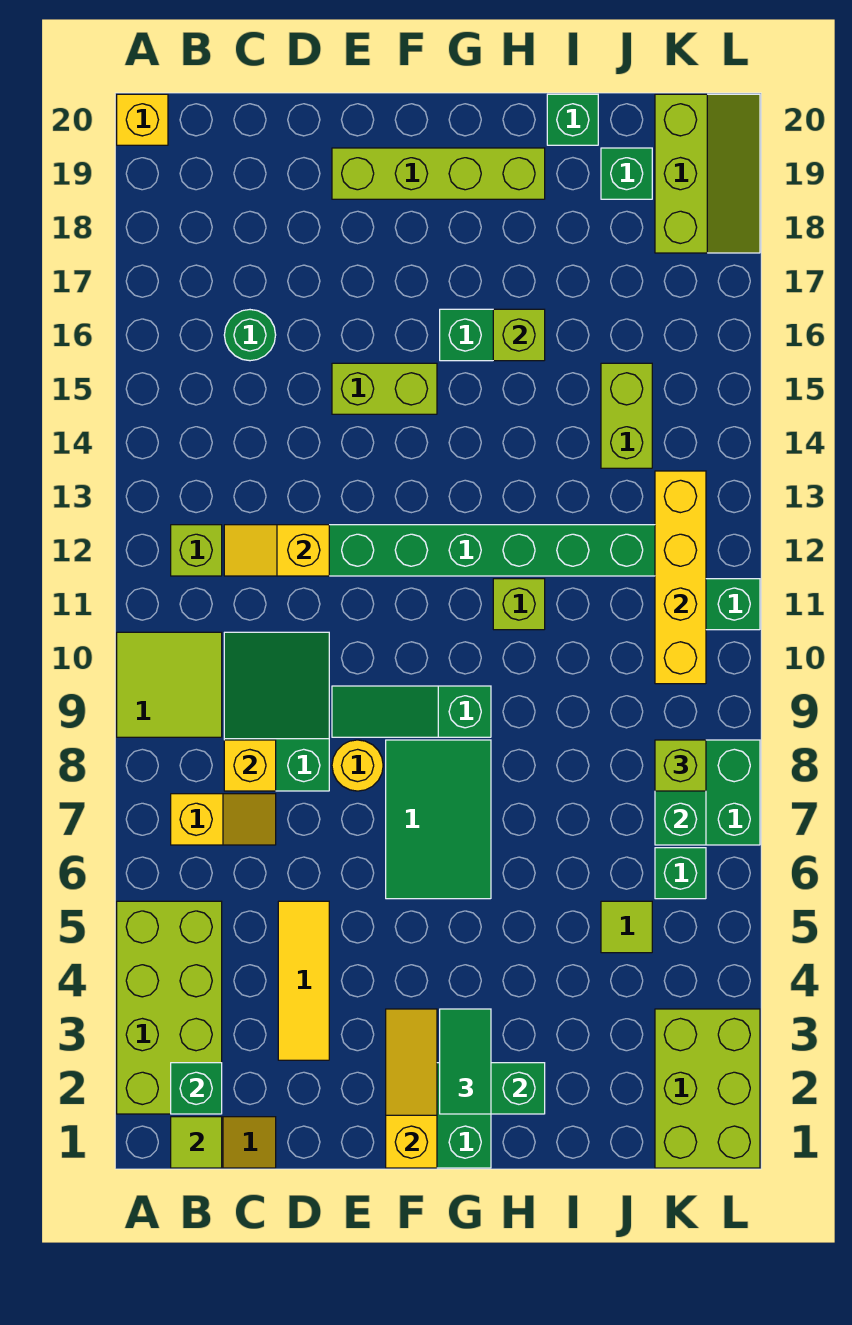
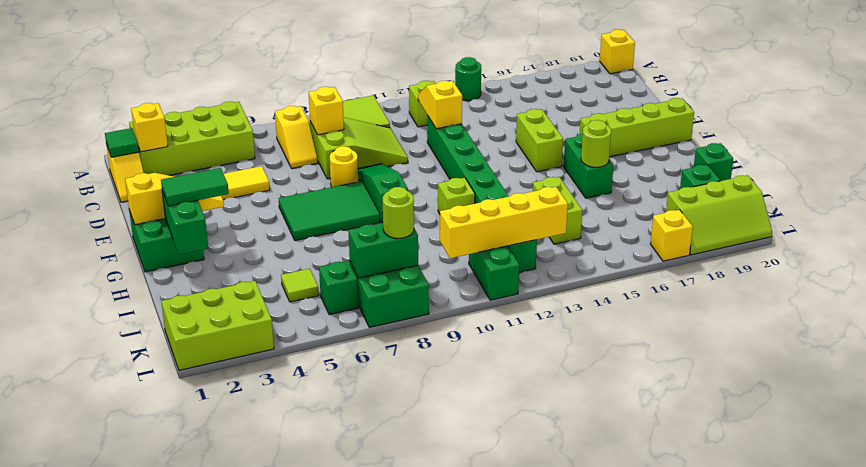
lime tile B1 level 2 -> green tile B1 level 2
green brick B2 level 2 -> yellow brick B2 level 2
green slope C8:D10 level 1 top 8 -> lime slope C8:D10 level 1 top 8
green round brick C16 level 1 -> green round brick A14 level 1
lime brick E19:H19 level 1 -> lime brick F17:F20 level 1
lime brick H16 level 2 -> lime round brick H16 level 2
lime brick J14:J15 level 1 -> lime brick I14:J14 level 1
lime brick K8 level 3 -> lime round brick K8 level 3
none -> yellow brick L17 level 1

